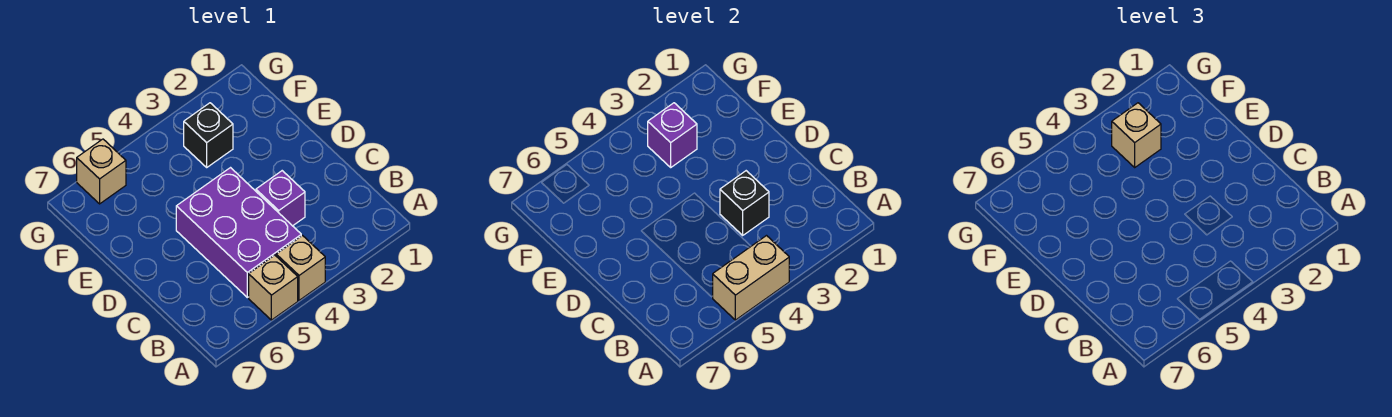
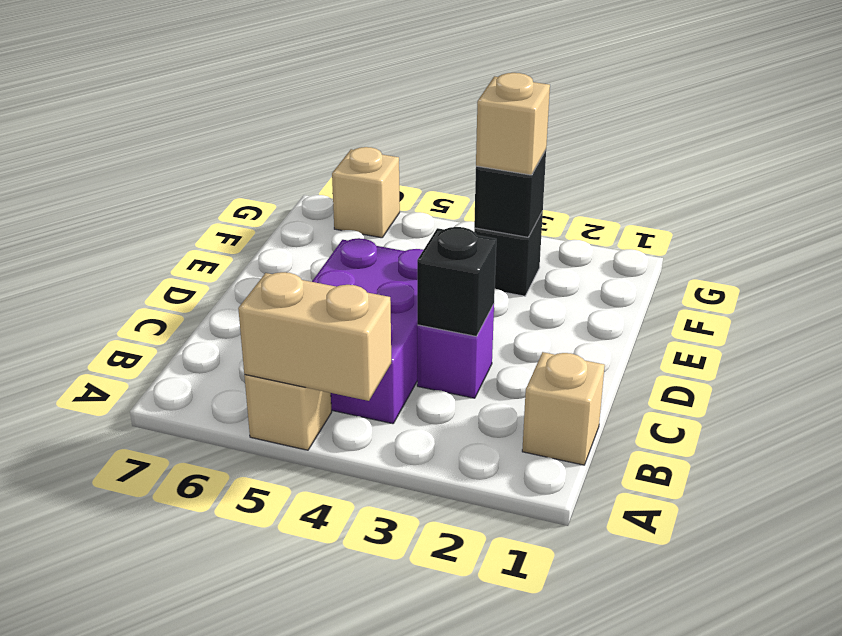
tan brick A4 level 1 -> tan brick B1 level 1
purple brick F3 level 2 -> black brick F3 level 2

